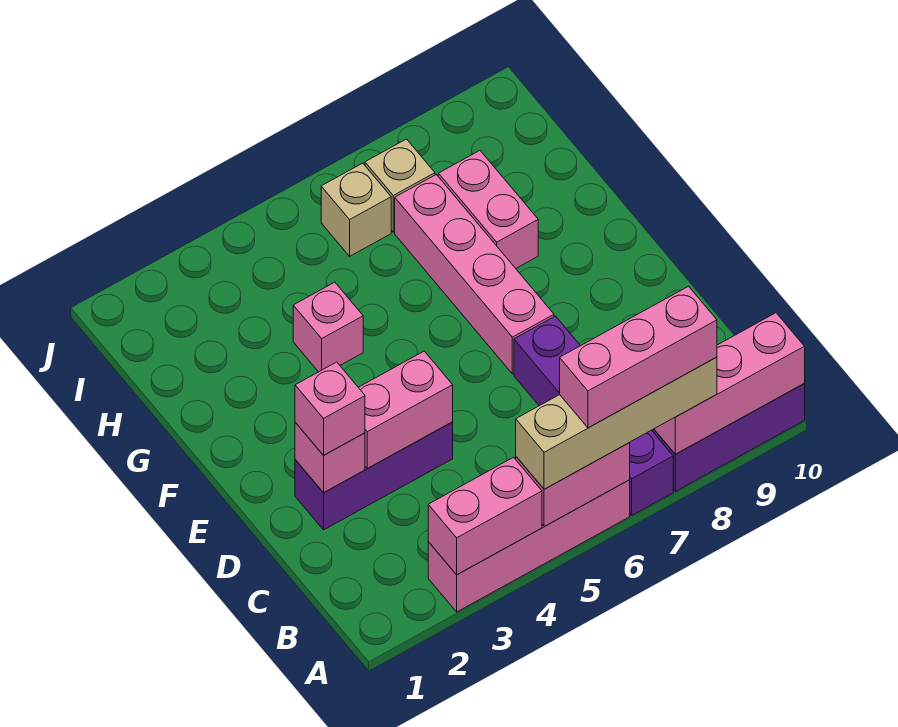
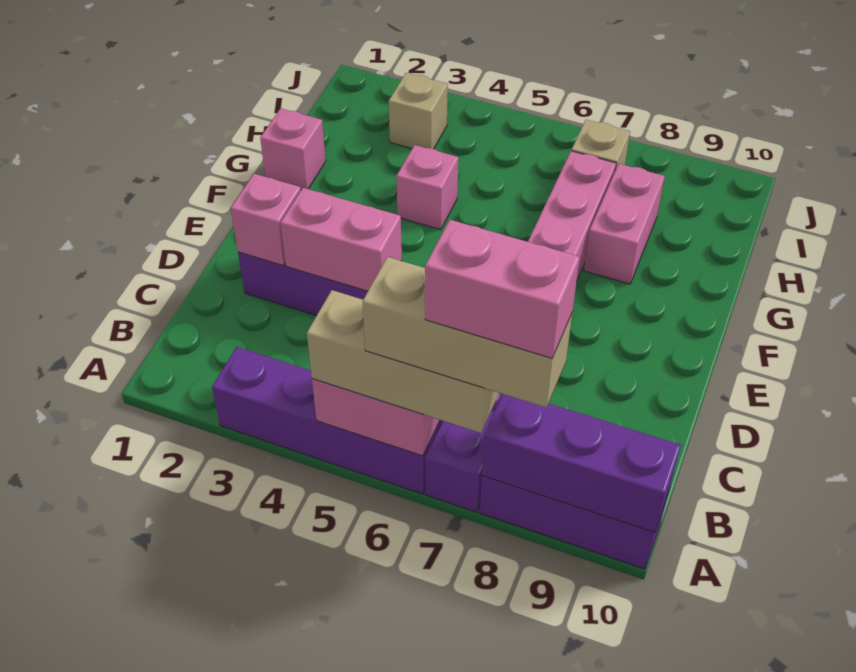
pink brick A3:A6 level 1 -> purple brick A3:A6 level 1
pink brick A3:A4 level 2 -> pink brick A7:A8 level 5
tan brick A5:A8 level 3 -> tan brick A5:A7 level 3
pink brick A6:A8 level 4 -> tan brick A6:A8 level 4
pink brick A8:A10 level 2 -> purple brick A8:A10 level 2
pink brick D2 level 3 -> pink brick G1 level 1
tan brick I6 level 1 -> tan brick I3 level 1

